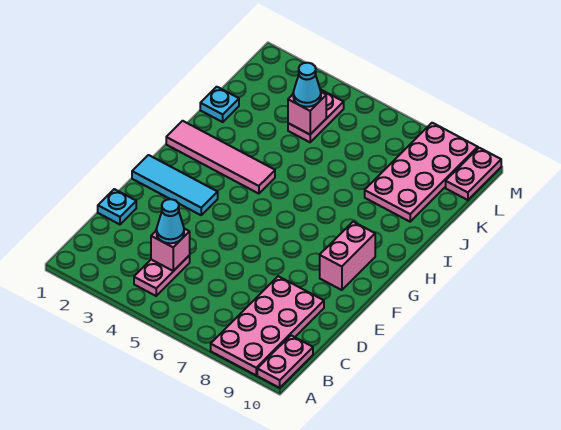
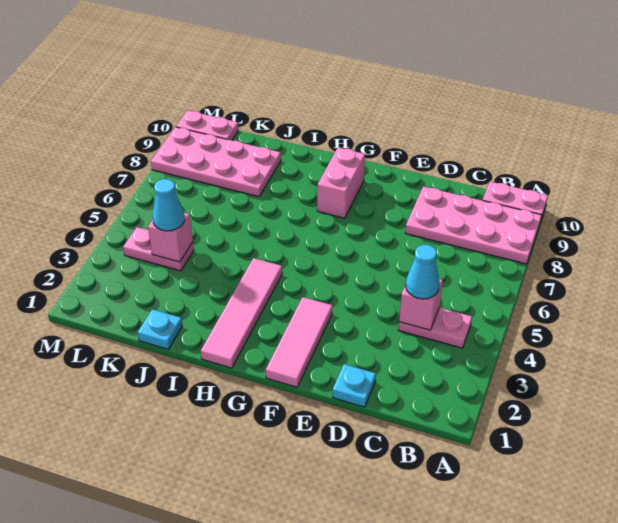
cyan tile F1:F3 level 1 -> pink tile F1:F3 level 1
pink brick F9:G9 level 1 -> pink brick G8:G9 level 1

